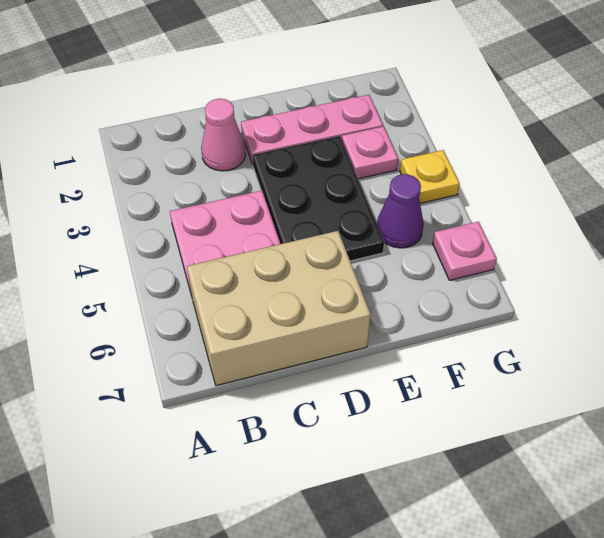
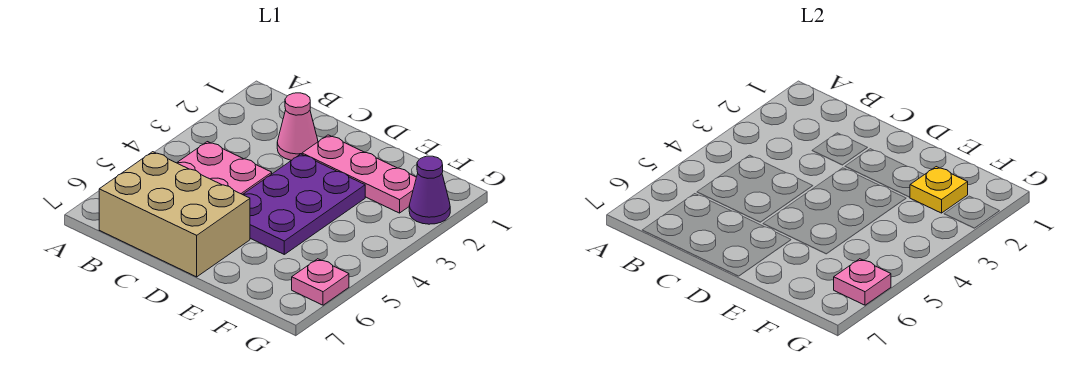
black plate D3:E5 level 1 -> purple plate D3:E5 level 1
pink plate F3 level 1 -> pink plate G6 level 2
purple cone F5 level 1 -> purple cone G2 level 1
yellow plate G4 level 1 -> yellow plate F2 level 2

